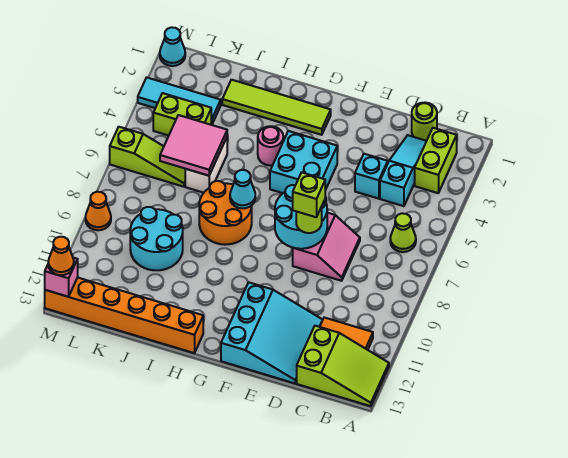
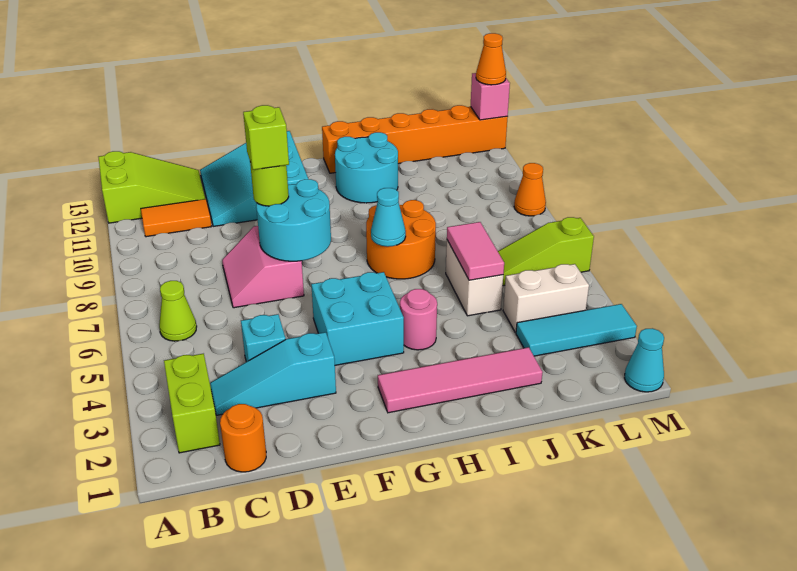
lime slope A12:C13 level 1 top C -> lime slope A12:C13 level 1 top A
lime round brick C1 level 1 -> orange round brick C1 level 1
cyan slope C2:C4 level 1 top 4 -> cyan slope C3:E3 level 1 top E
lime tile G2:J2 level 1 -> pink tile G2:J2 level 1
pink tile J5:K6 level 2 -> pink tile J5:J6 level 2
cyan round brick J9:K10 level 1 -> cyan round brick H11:I12 level 1
lime brick K4:L4 level 1 -> white brick K4:L4 level 1

